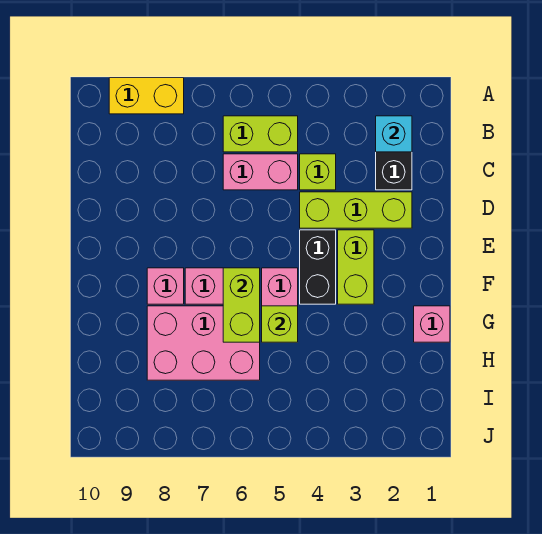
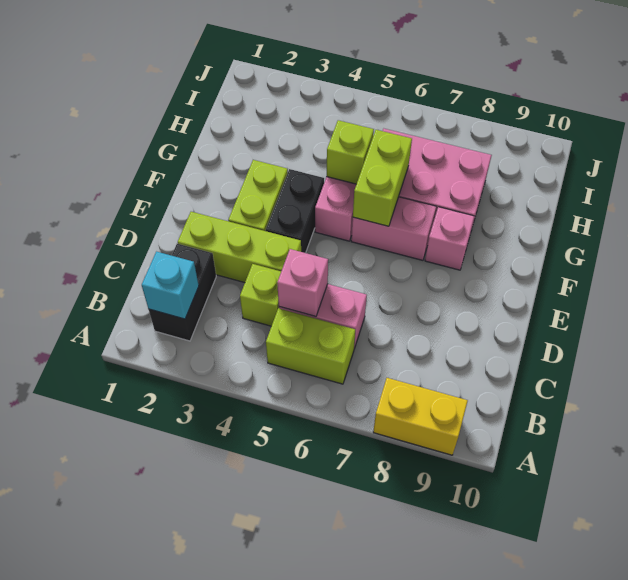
pink brick G1 level 1 -> pink brick C5 level 2

